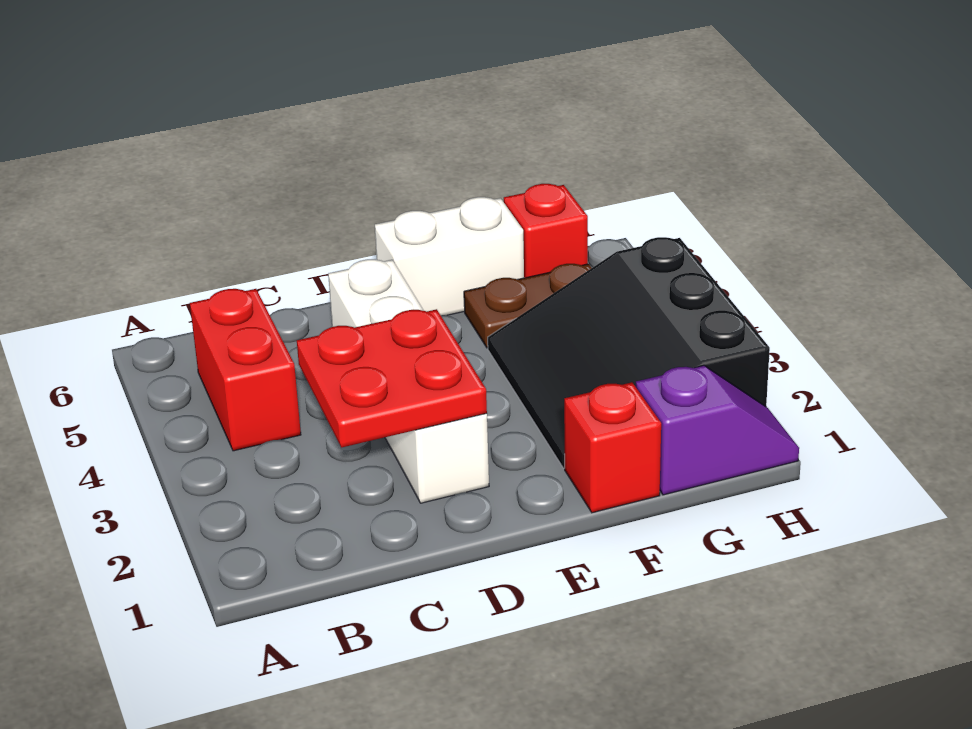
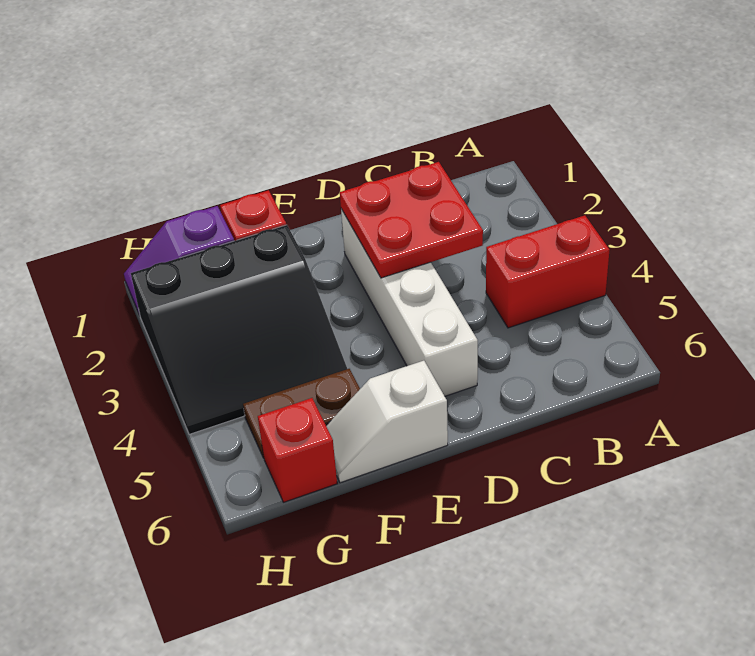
red brick B4:B5 level 1 -> red brick A4:B4 level 1
white brick E6:F6 level 1 -> white slope E6:F6 level 1 top E
black slope F2:H4 level 1 top H -> black slope F2:H4 level 1 top 2

